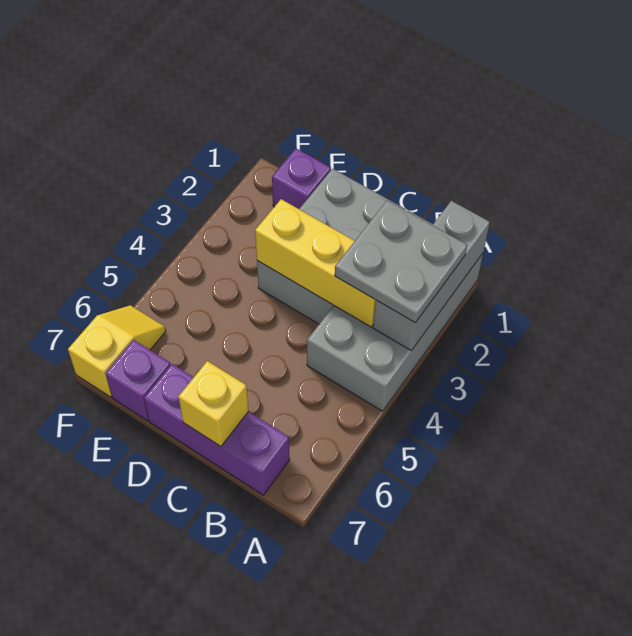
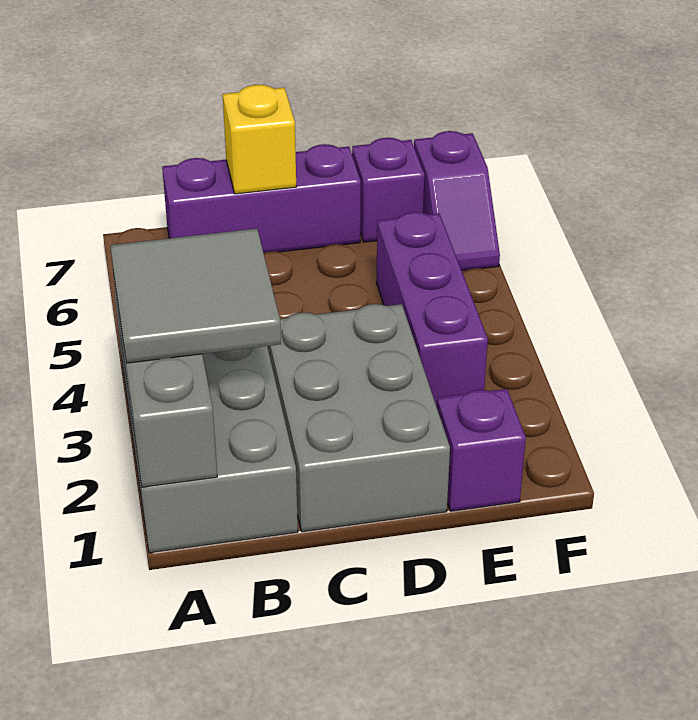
grey plate A2:B3 level 3 -> grey tile A2:B3 level 3
yellow brick B3:D3 level 2 -> none
none -> purple brick E3:E5 level 1
yellow slope F6:F7 level 1 top 7 -> purple slope F6:F7 level 1 top 7

